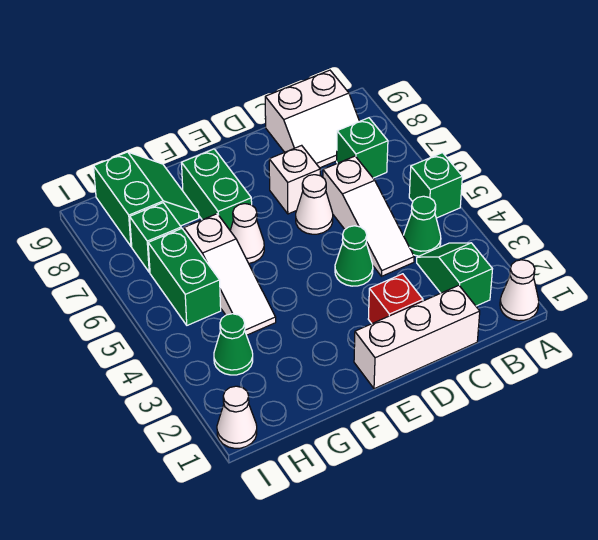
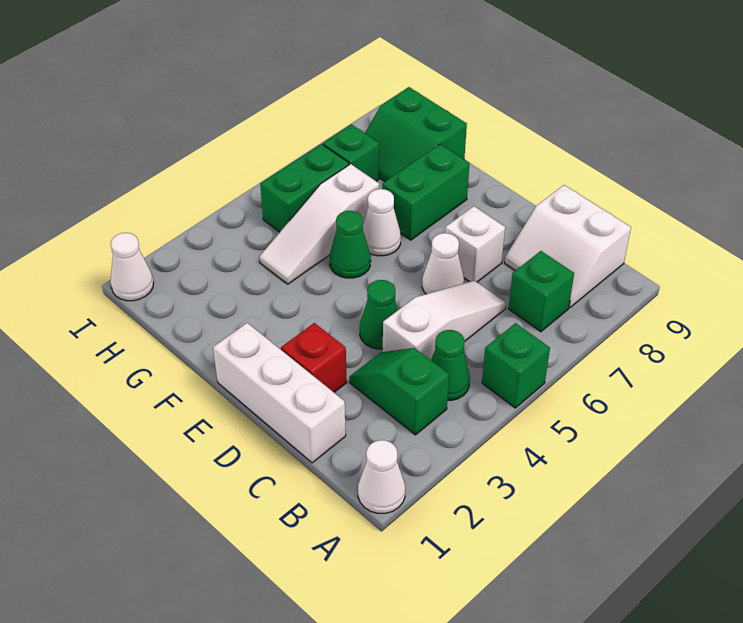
green slope B2:B3 level 1 top 2 -> green slope B3:C3 level 1 top B
white slope C4:C6 level 1 top 6 -> white slope C4:C6 level 1 top 4
green slope G8:H9 level 1 top H -> green slope G8:H9 level 1 top 9
green cone H3 level 1 -> green cone F5 level 1

